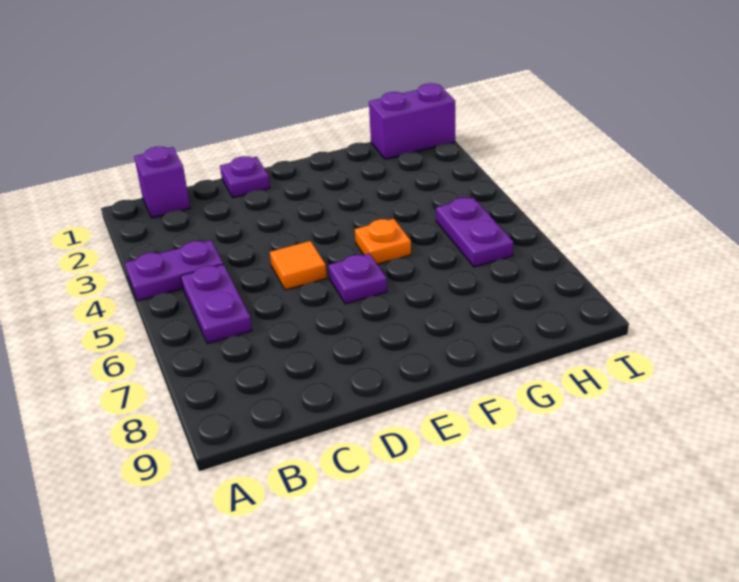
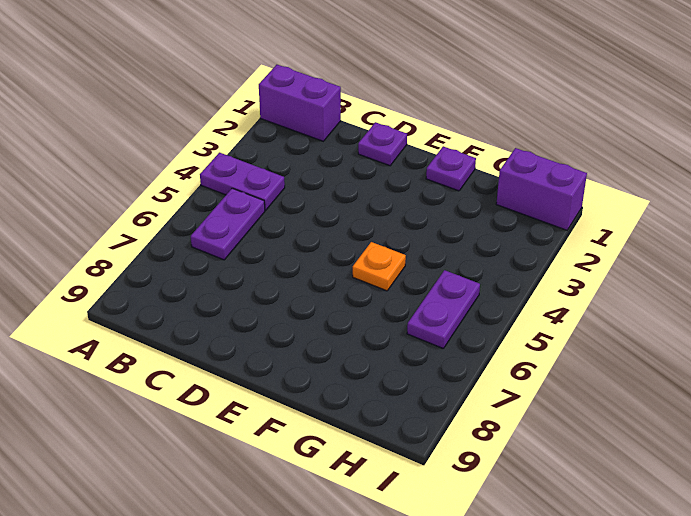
purple brick B1 level 1 -> purple brick A1:B1 level 1
orange tile D5 level 1 -> none
purple plate E6 level 1 -> purple plate F1 level 1

